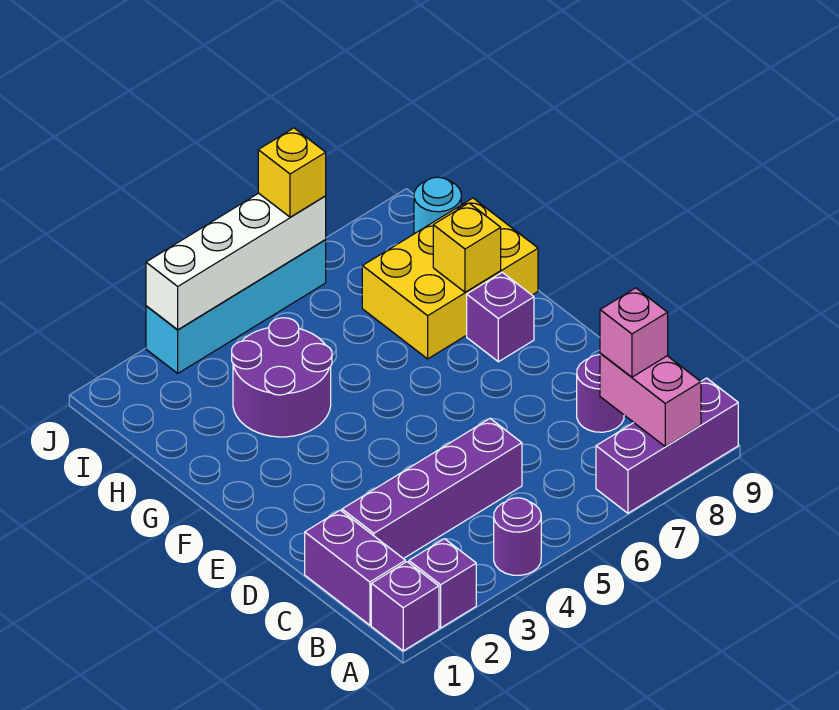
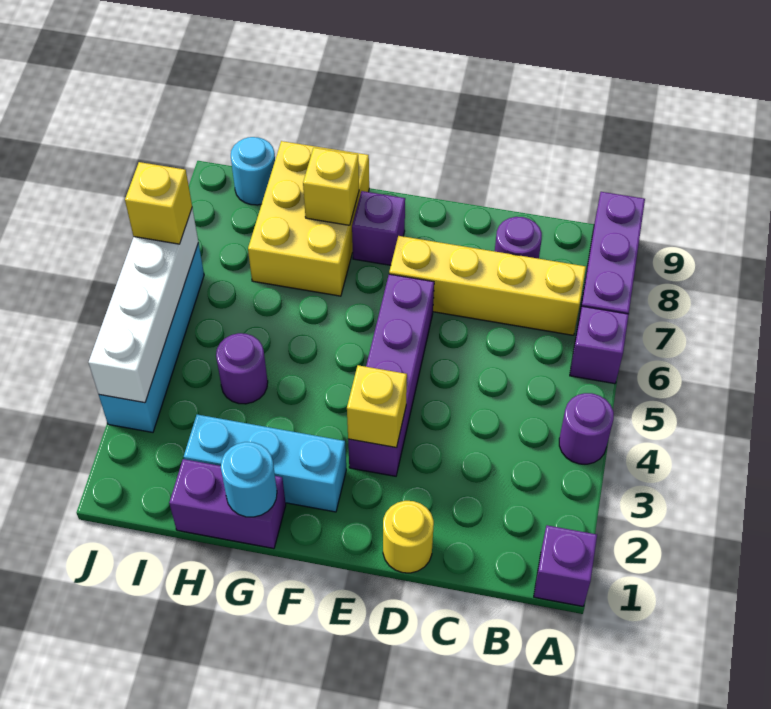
purple brick A2 level 1 -> purple brick A6 level 1
pink brick A8:B8 level 2 -> none
purple brick B1:C1 level 1 -> purple brick G1:H1 level 1
none -> yellow brick B7:E7 level 1
pink brick B8 level 3 -> none
purple brick C2:C5 level 1 -> purple brick E3:E6 level 1
none -> yellow round brick D1 level 1
none -> yellow brick E3 level 2
none -> cyan brick F2:H2 level 1
none -> cyan round brick G1 level 2
purple round brick G3:H4 level 1 -> purple round brick H4 level 1

